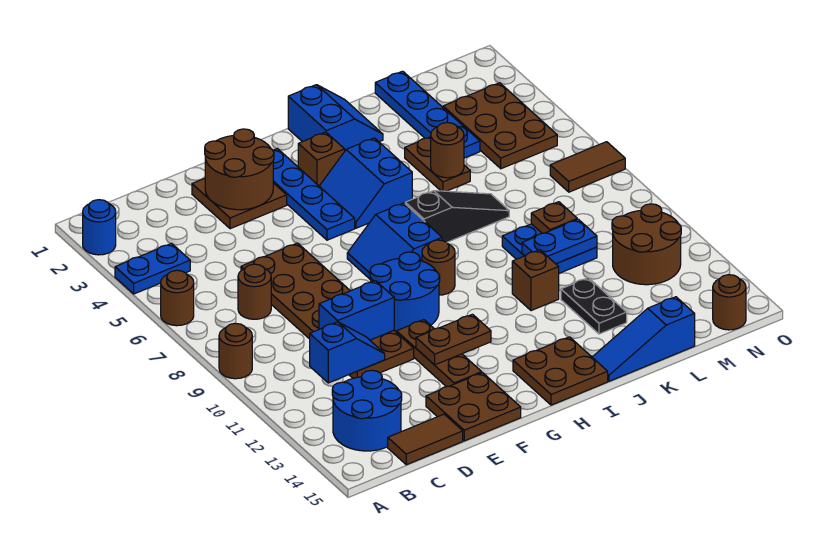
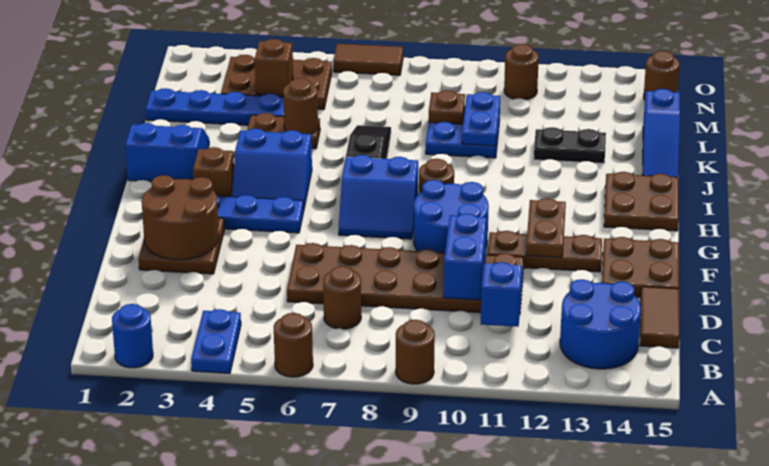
brown brick J11 level 1 -> brown brick M4 level 2
brown round brick M11:N12 level 1 -> brown round brick N11 level 1
brown tile N7:O7 level 1 -> brown tile O6:O7 level 1

